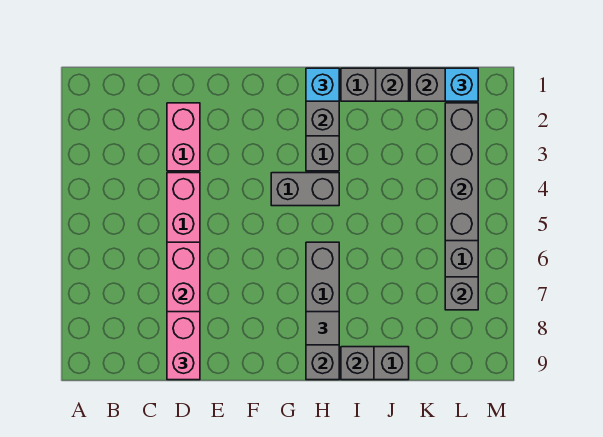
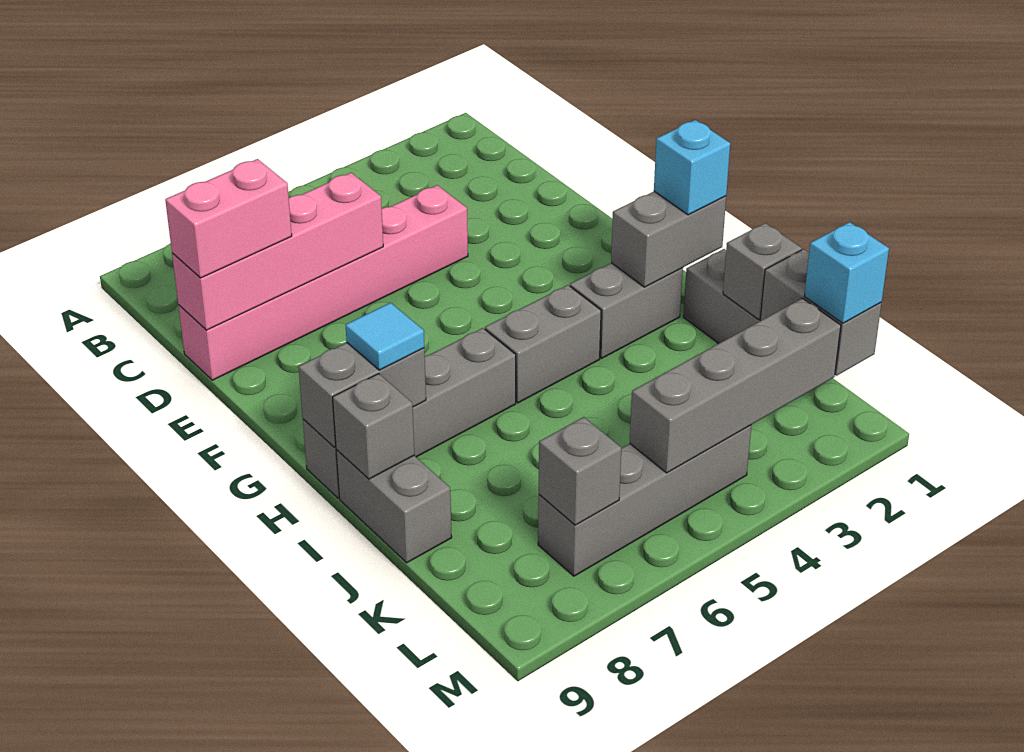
pink brick D2:D3 level 1 -> none
grey brick G4:H4 level 1 -> grey brick H4:H5 level 1
grey tile H8 level 3 -> cyan tile H8 level 3

